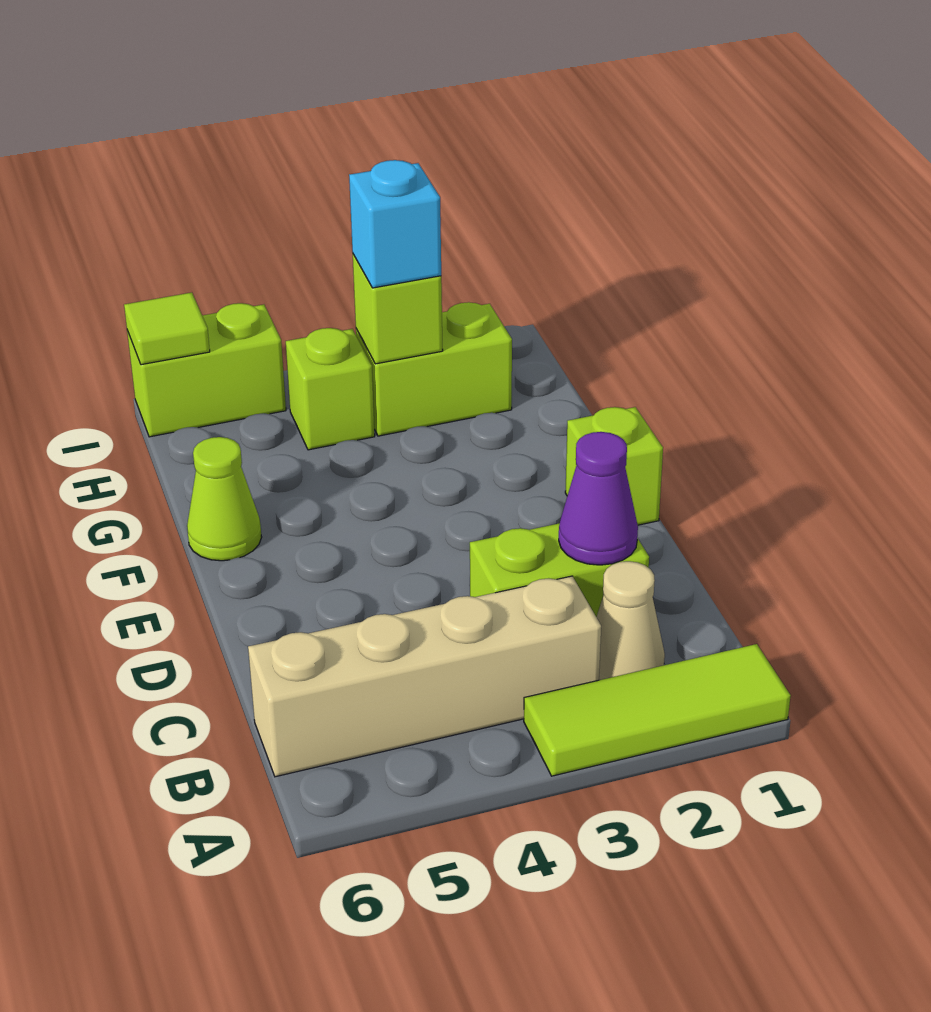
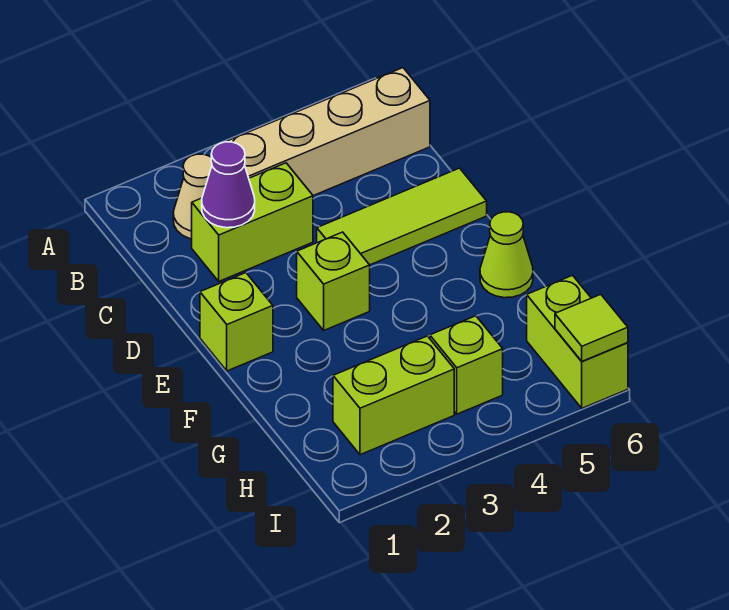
lime tile A1:A3 level 1 -> lime tile D4:D6 level 1
lime brick H3 level 2 -> lime brick E3 level 1
cyan brick H3 level 3 -> none
lime brick I5:I6 level 1 -> lime brick H6:I6 level 1

